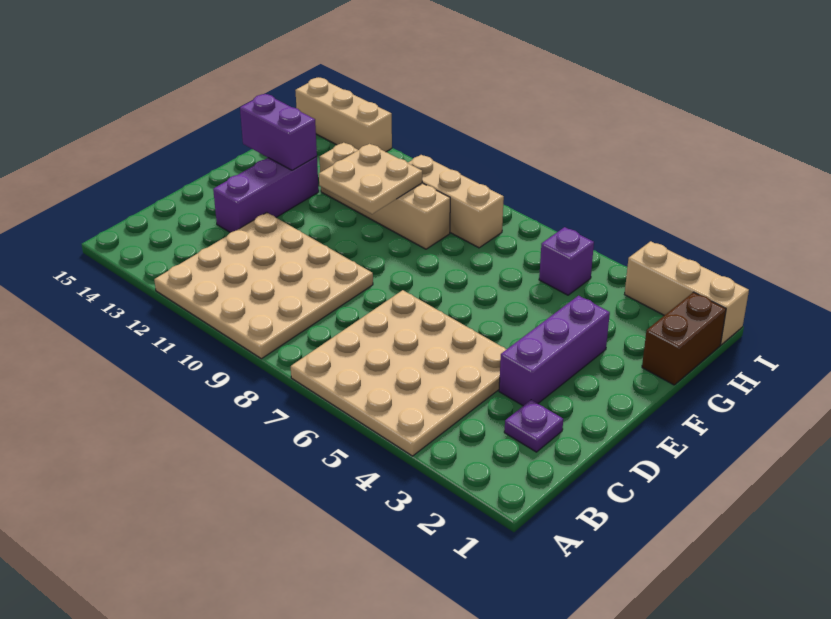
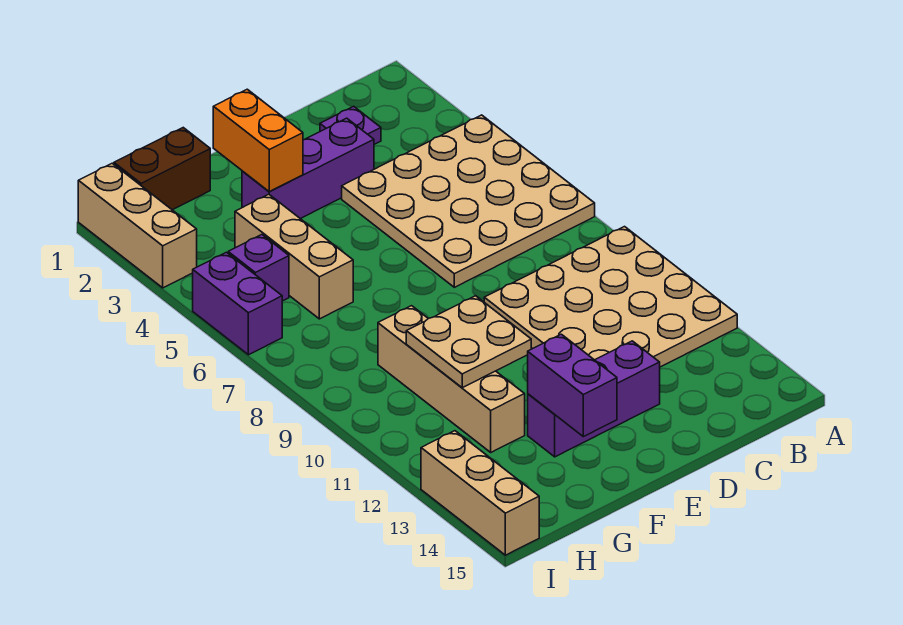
none -> orange brick F2:F3 level 2
tan brick H8:H10 level 1 -> tan brick G4:G6 level 1
none -> purple brick I5:I6 level 1

